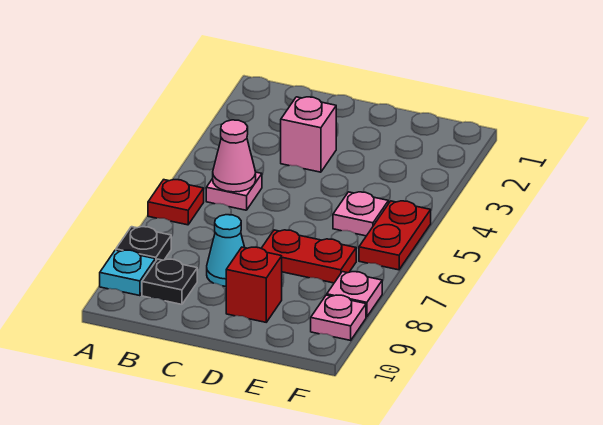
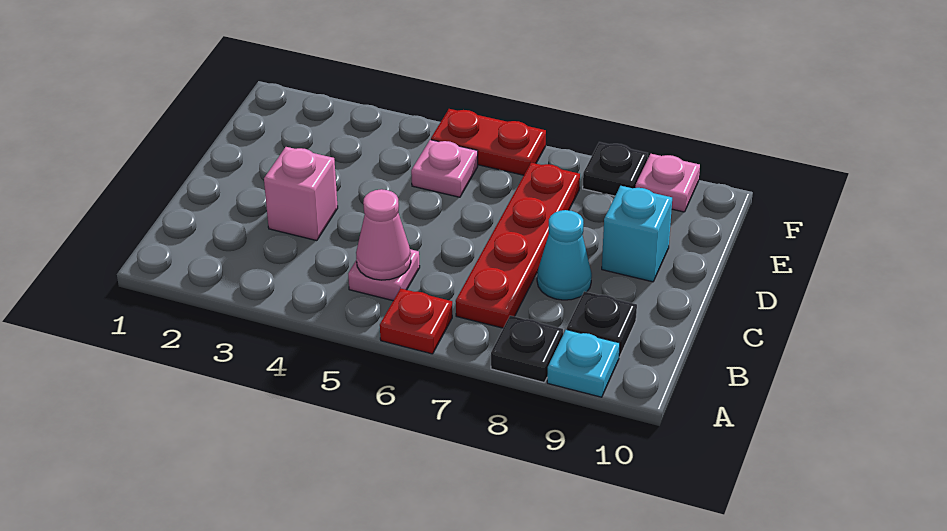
red plate D7:E7 level 1 -> red plate B7:E7 level 1
red brick D9 level 1 -> cyan brick D9 level 1
pink plate F8 level 1 -> black plate F8 level 1

